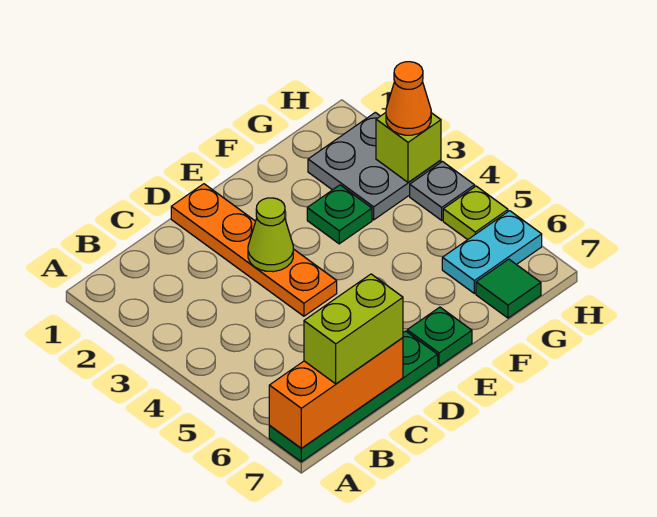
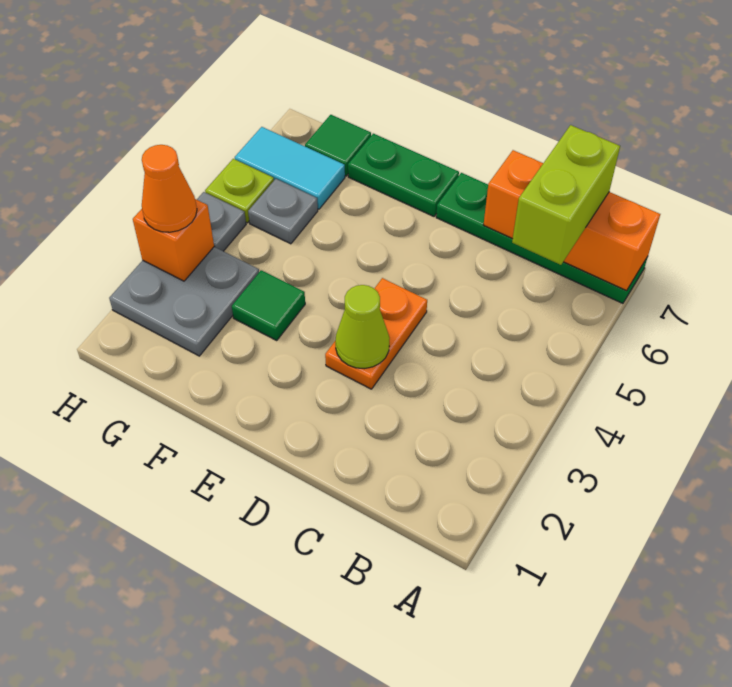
lime brick B7:C7 level 3 -> lime brick B6:B7 level 3
orange plate D1:D4 level 1 -> orange plate D3:D4 level 1
green plate E7 level 1 -> green plate E7:F7 level 1
green plate F3 level 1 -> green tile F3 level 1
none -> grey plate G5 level 1
cyan plate G6:H6 level 1 -> cyan tile G6:H6 level 1
lime brick H3 level 2 -> orange brick H3 level 2

